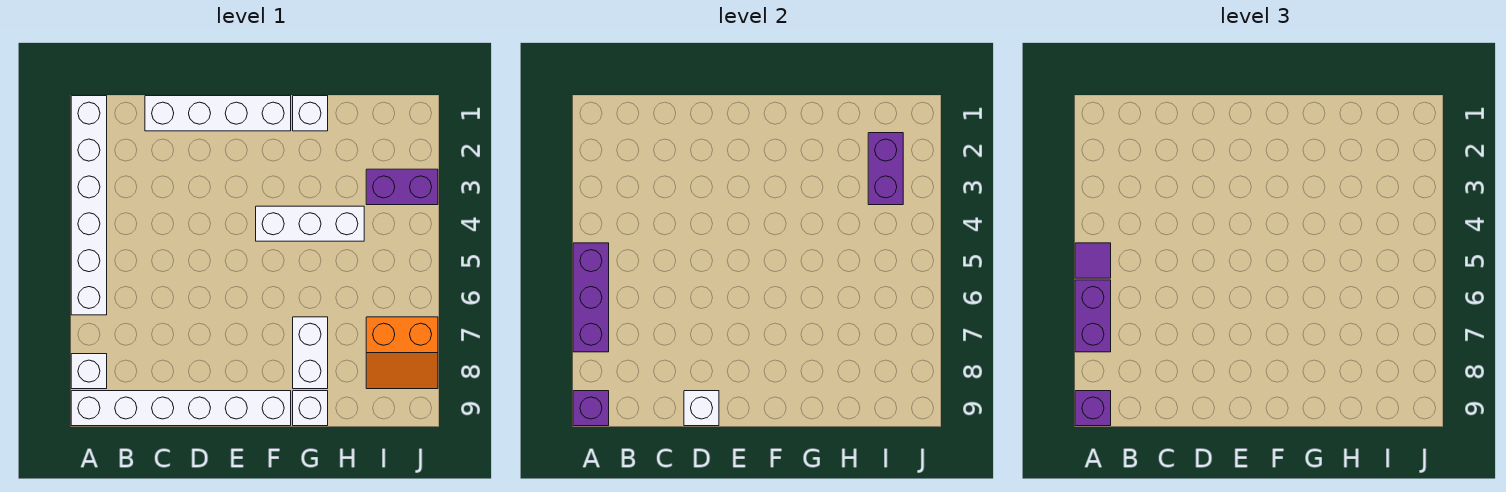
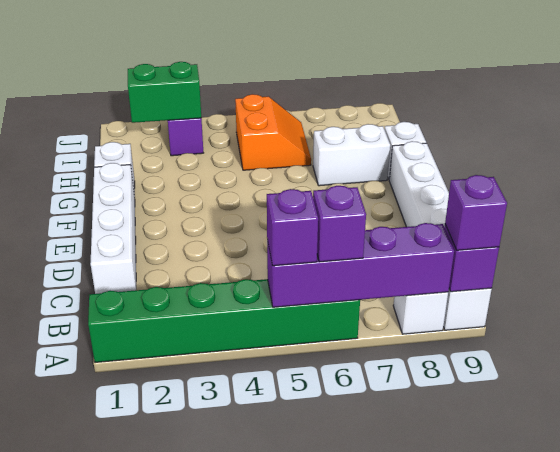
white brick A1:A6 level 1 -> green brick A1:A6 level 1
purple brick A5:A7 level 2 -> purple brick A5:A8 level 2
purple tile A5 level 3 -> purple brick A5 level 3
purple brick A6:A7 level 3 -> purple brick A6 level 3
white brick D9 level 2 -> none
white brick F4:H4 level 1 -> none
purple brick I2:I3 level 2 -> green brick I2:I3 level 2
orange slope I7:J8 level 1 top 7 -> orange slope H5:I6 level 1 top 5

